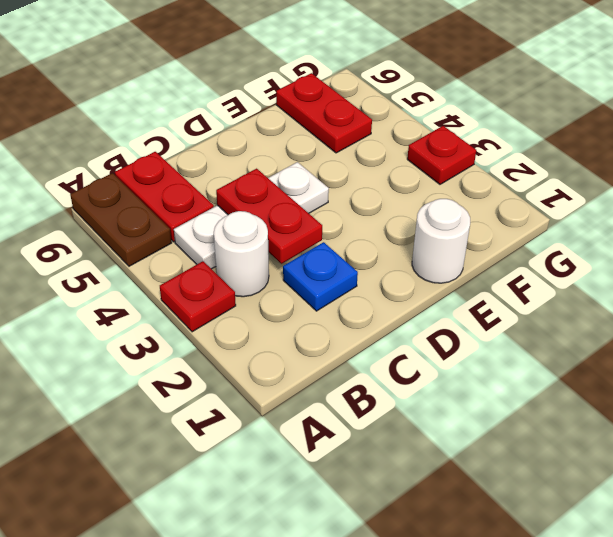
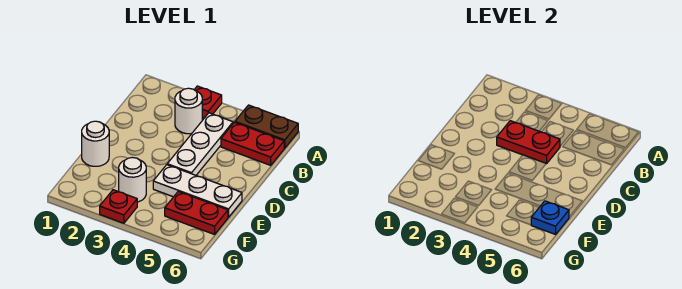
blue plate C2 level 1 -> blue plate F6 level 2
none -> white plate E4:E6 level 1
none -> white round brick F3 level 1

